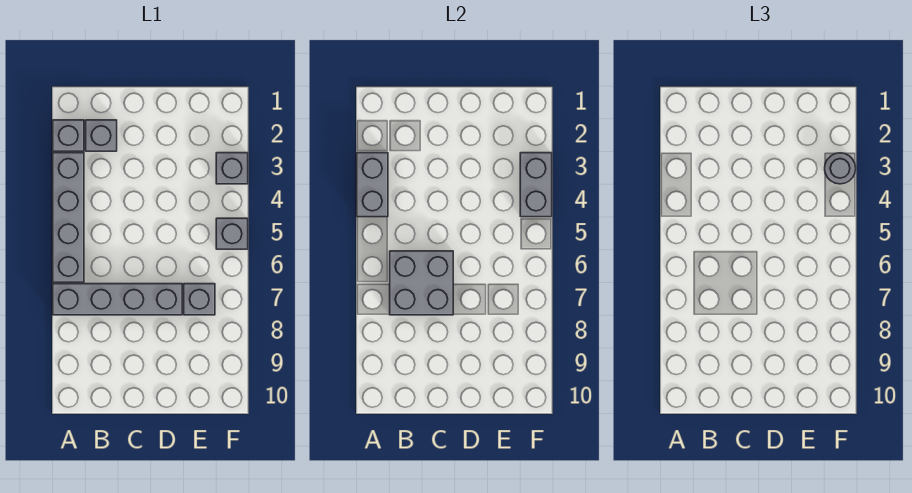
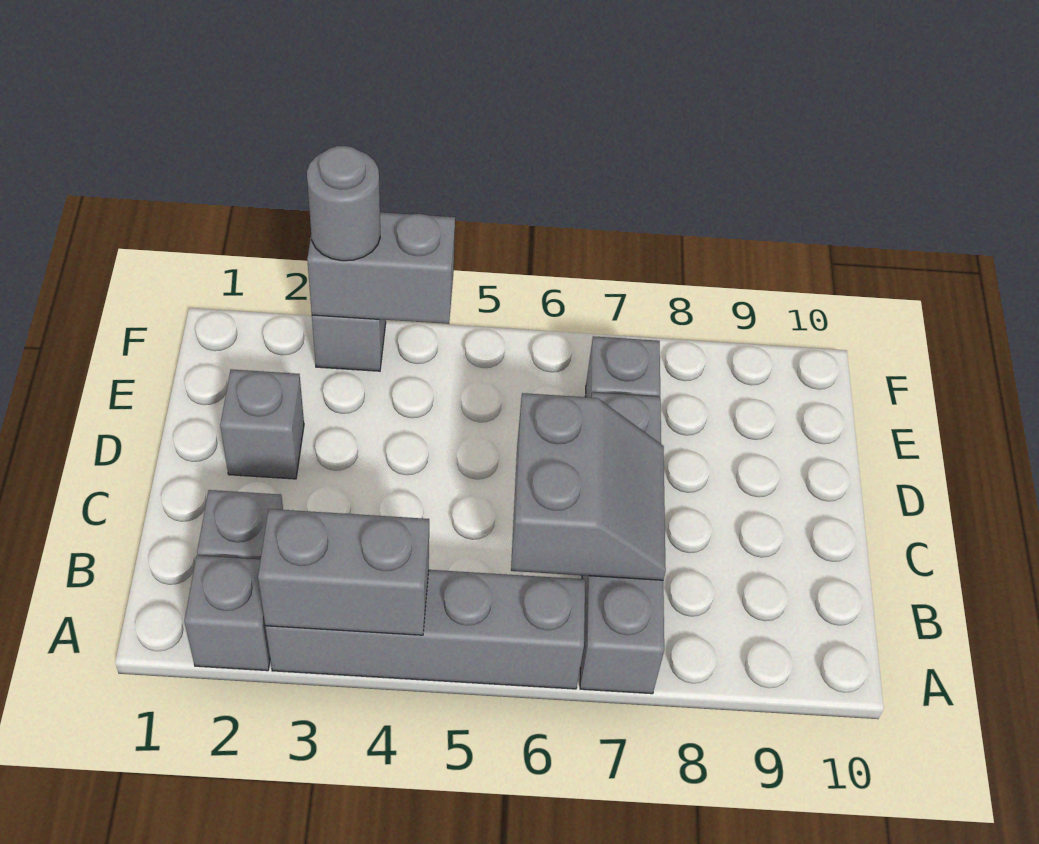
grey brick B6:C7 level 2 -> grey slope B6:C7 level 2 top 6
grey brick F5 level 1 -> grey brick D2 level 1

